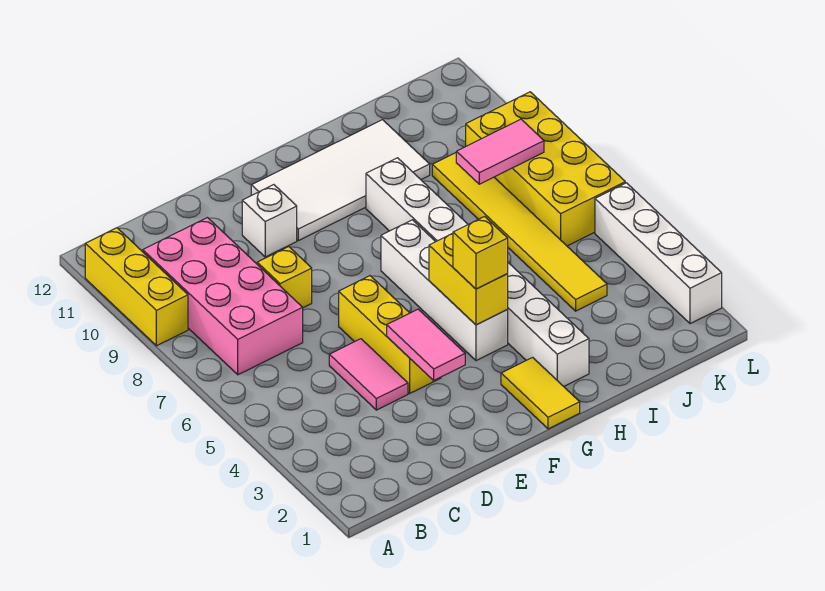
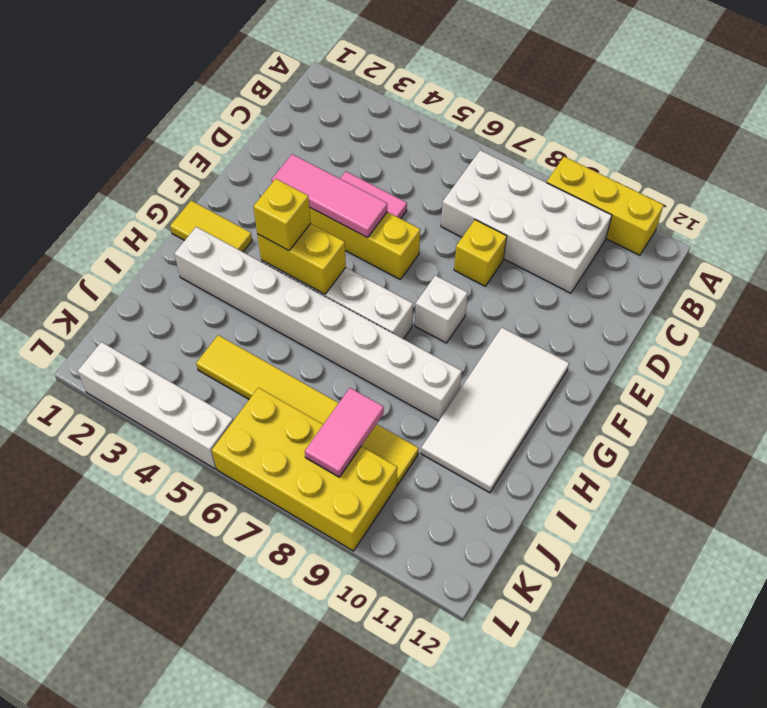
pink brick B7:C10 level 1 -> white brick B7:C10 level 1
pink tile E3:E4 level 2 -> pink tile E3:E5 level 2
white brick E10 level 1 -> white brick F8 level 1

